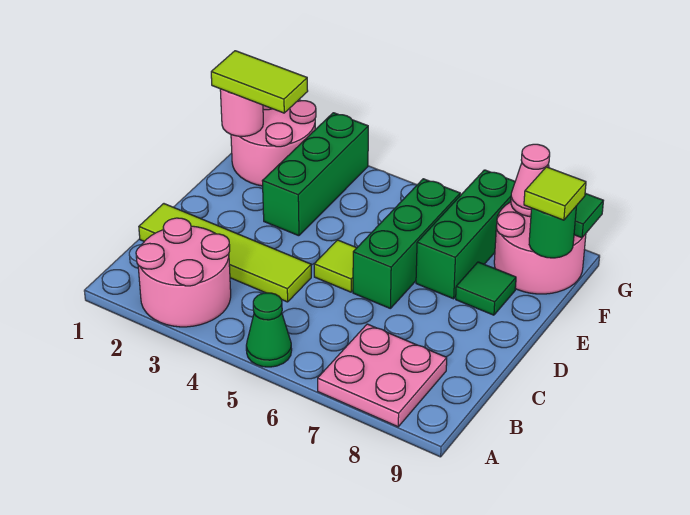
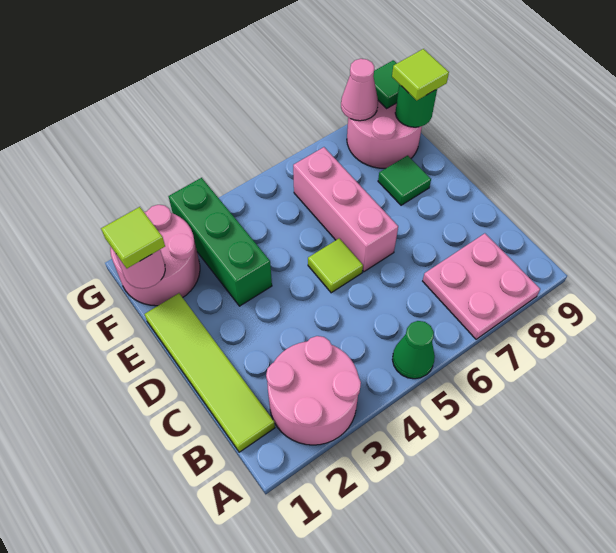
lime tile C1:C4 level 1 -> lime tile B1:E1 level 1
green brick D6:F6 level 1 -> pink brick D6:F6 level 1
green brick E7:G7 level 1 -> none
lime tile F1:F2 level 3 -> lime tile F1 level 3

